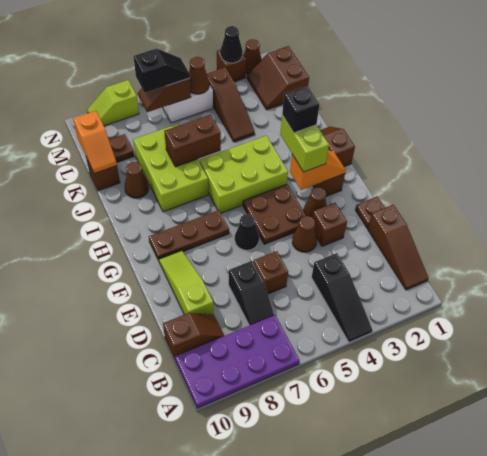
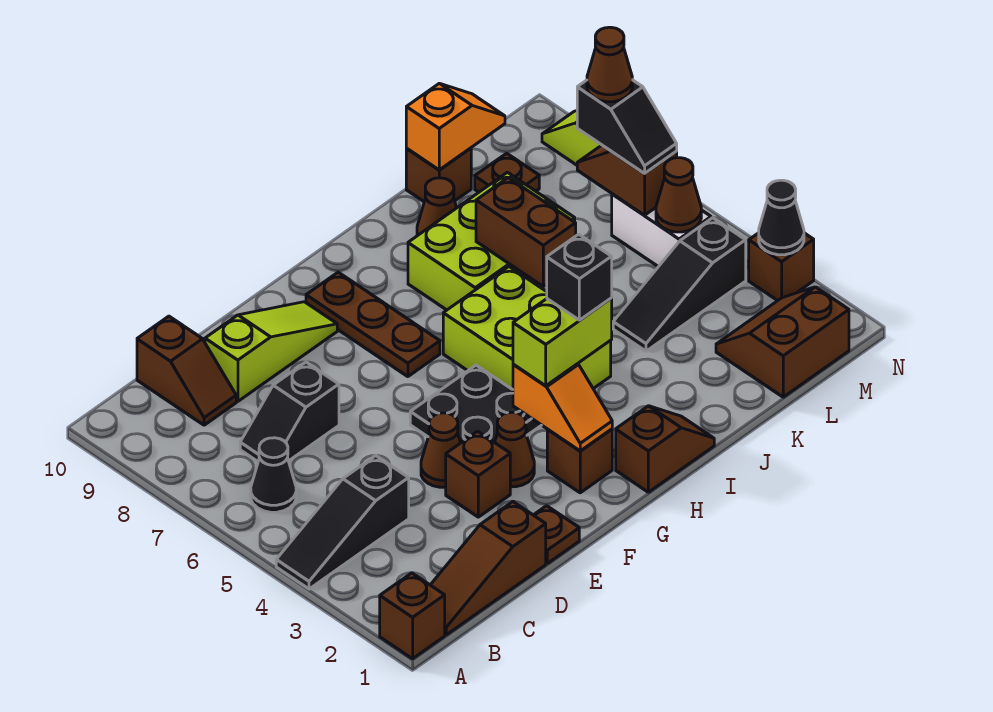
purple plate A7:B10 level 1 -> none
brown brick D6 level 1 -> brown brick A1 level 1
brown plate F4:G5 level 1 -> black plate F4:G5 level 1
black cone F6 level 1 -> black cone B6 level 1
brown slope K4:M4 level 1 top M -> black slope K4:M4 level 1 top M
orange slope K10:L10 level 2 top L -> orange slope K10:L10 level 2 top K
brown cone N2 level 1 -> brown cone M7 level 4

